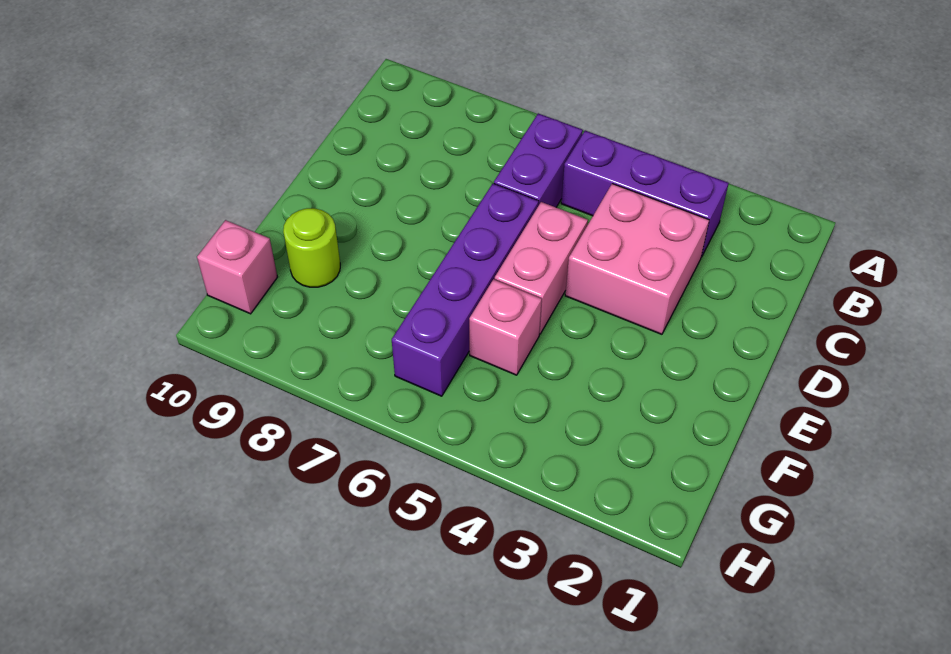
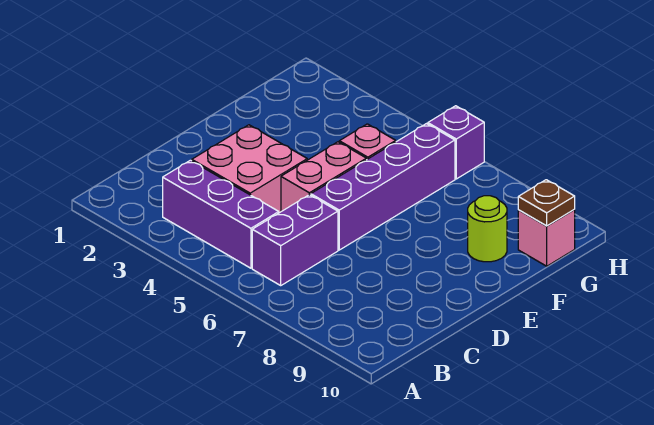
none -> brown plate G10 level 2
none -> purple brick H6 level 1

